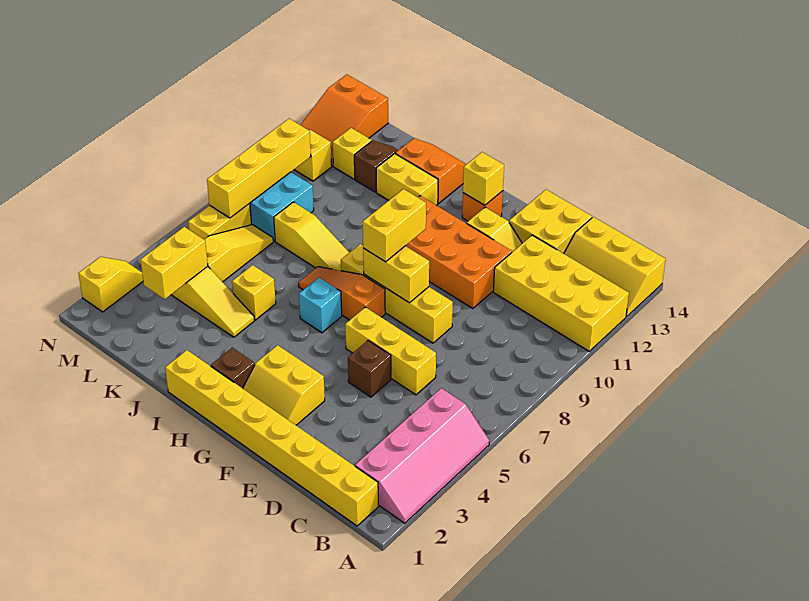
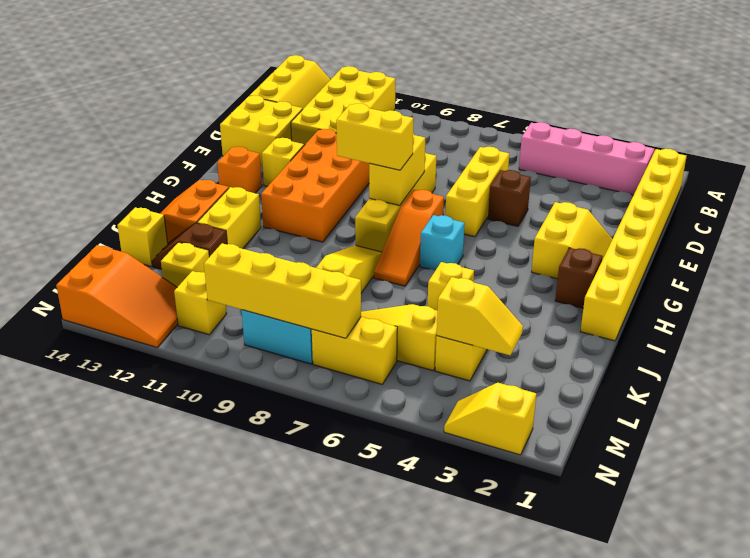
yellow brick G13 level 2 -> yellow brick K14 level 1
yellow brick L3:L4 level 2 -> yellow slope L3:L4 level 2 top 4

